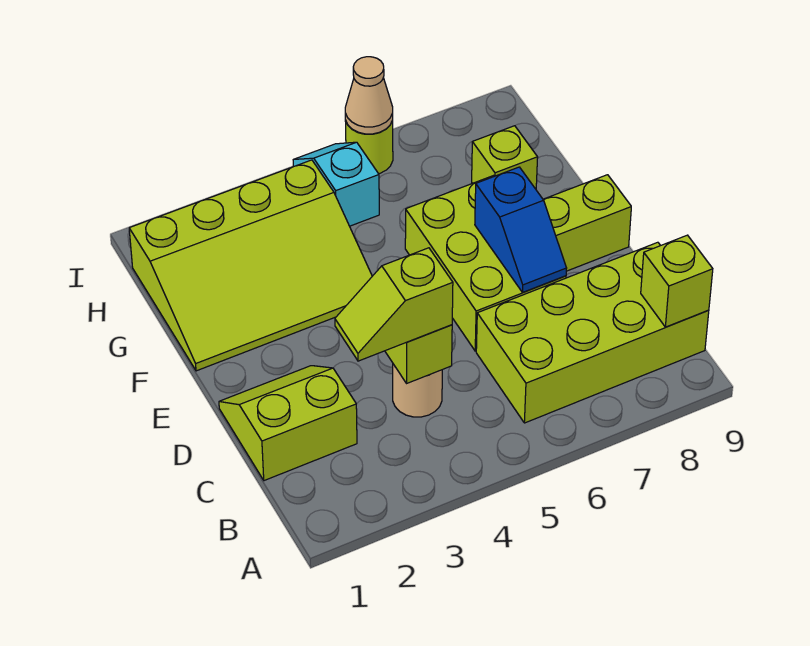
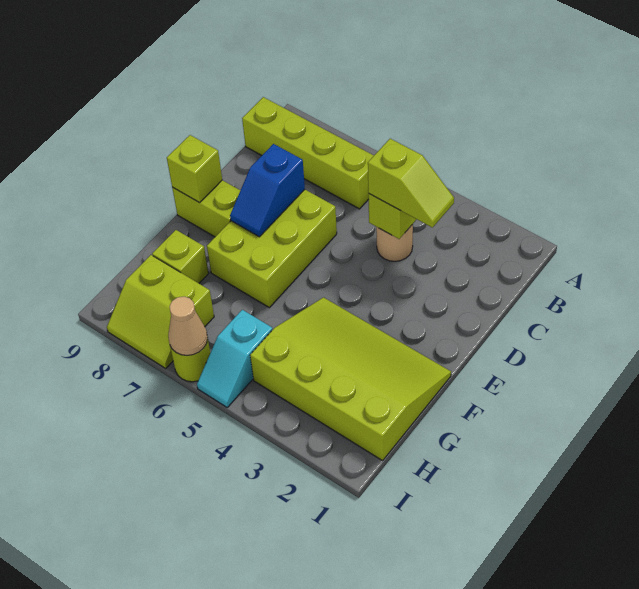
lime brick B6:C9 level 1 -> lime brick B6:B9 level 1
lime brick B9 level 2 -> lime brick E9 level 2
lime slope C1:D2 level 1 top C -> lime slope H7:I8 level 1 top H
blue slope D7:E7 level 2 top E -> blue slope D7:E7 level 2 top D

